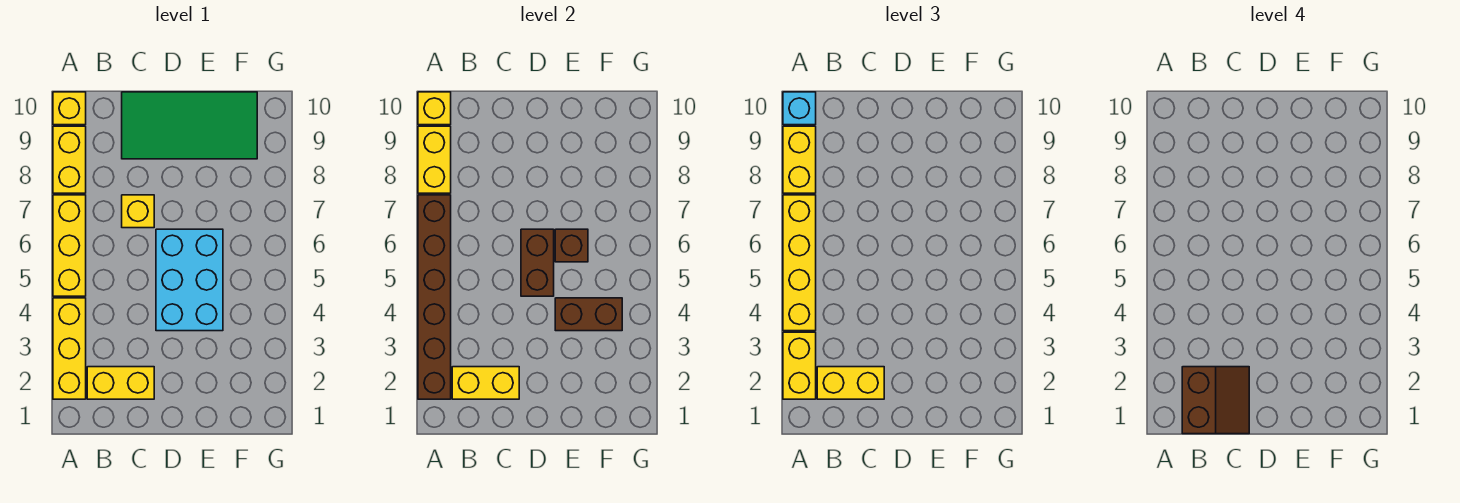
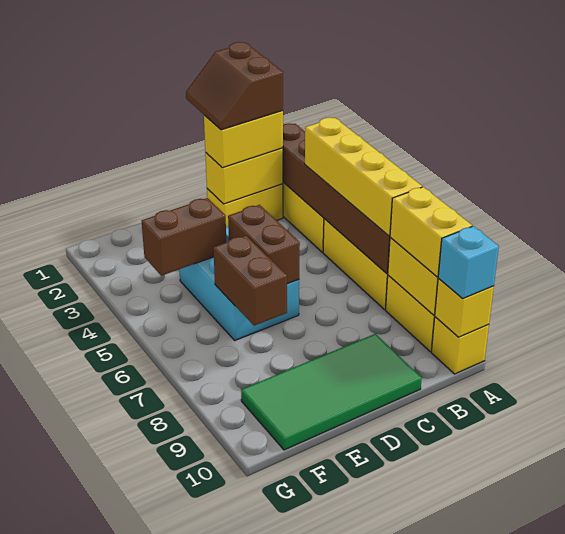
yellow brick A2:A3 level 3 -> none
yellow brick C7 level 1 -> none
brown brick E6 level 2 -> brown brick E6:E7 level 2

